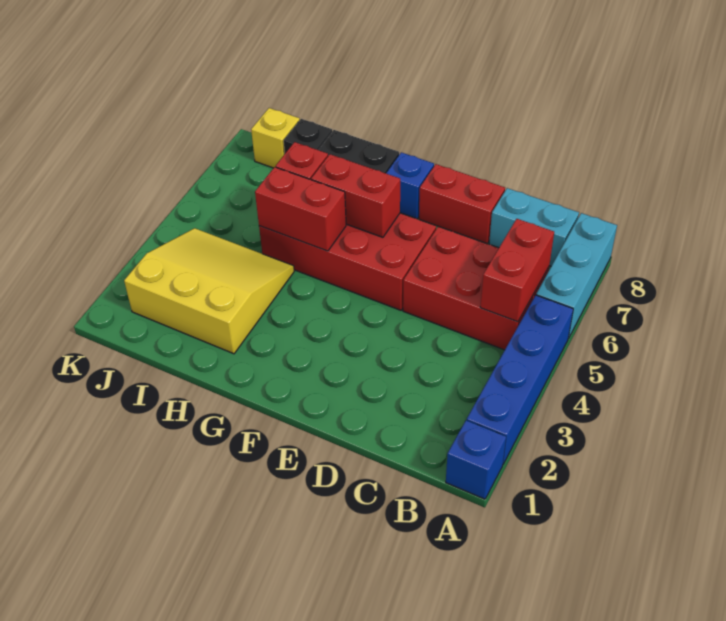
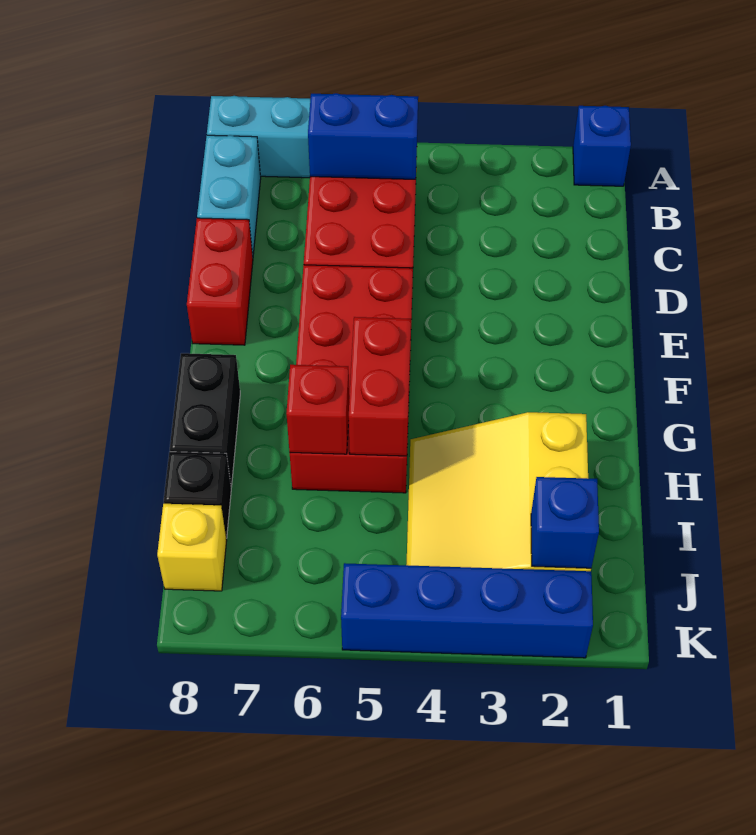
blue brick A2:A5 level 1 -> blue brick K2:K5 level 1
red brick B5:B6 level 2 -> blue brick B5:B6 level 2
red brick F6:G6 level 2 -> none
blue brick F8 level 1 -> blue brick J2 level 2

